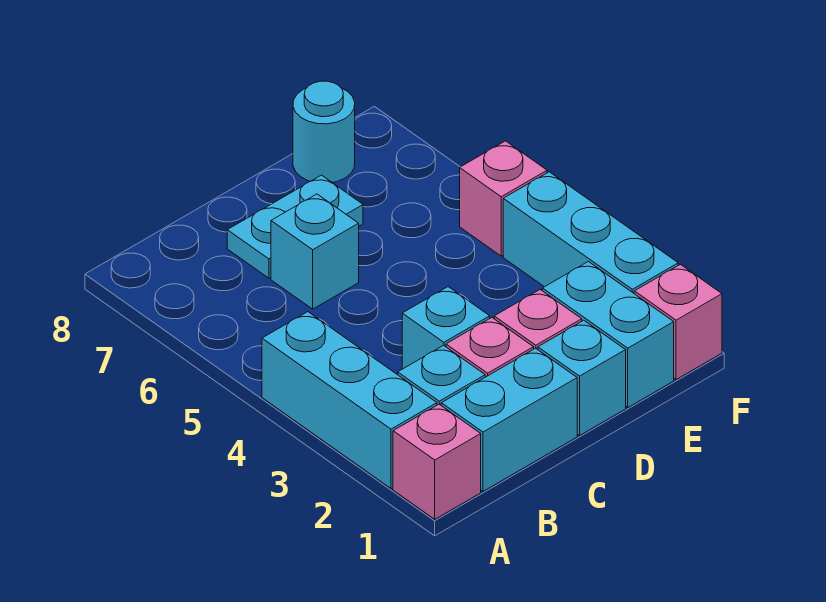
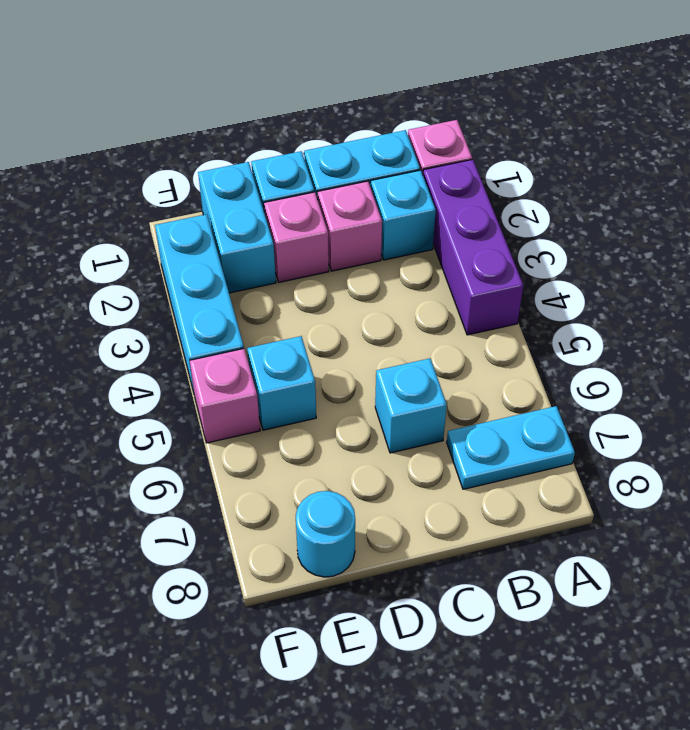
cyan brick A2:A4 level 1 -> purple brick A2:A4 level 1
cyan brick C3 level 1 -> cyan brick E5 level 1
cyan plate C7:D7 level 1 -> cyan plate A7:B7 level 1
pink brick F1 level 1 -> none

